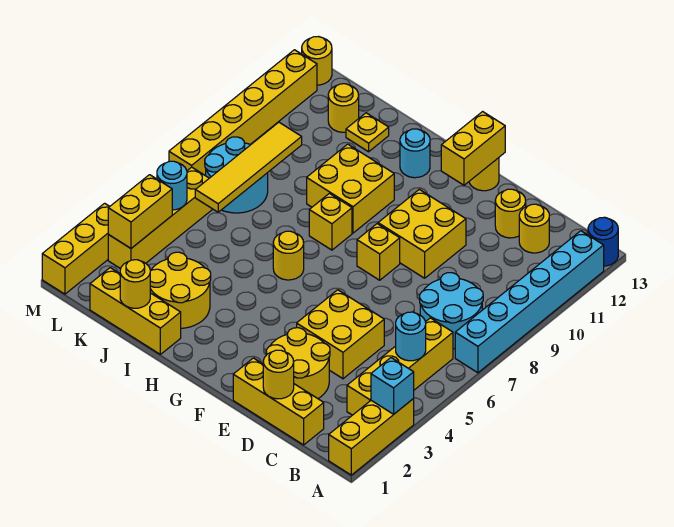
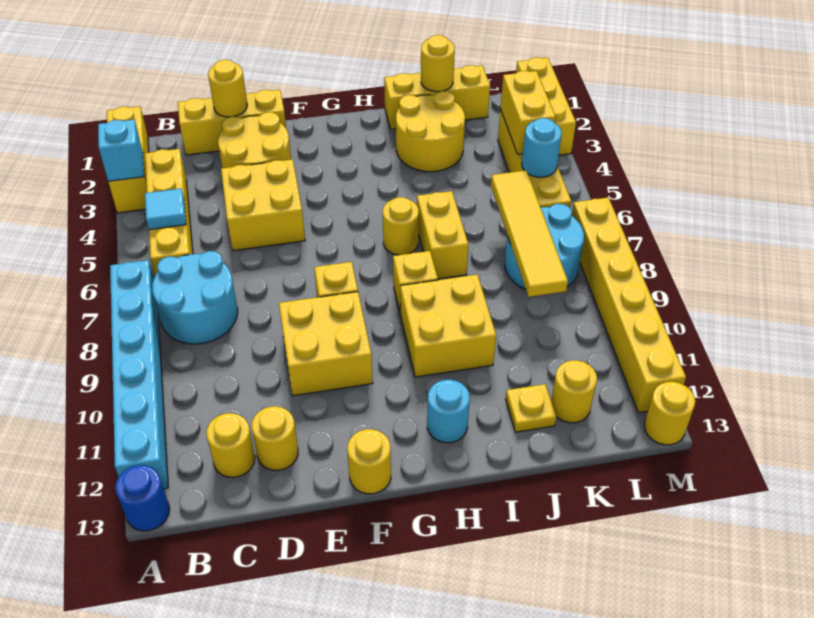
cyan round brick B5 level 2 -> cyan tile B5 level 2
yellow brick F12:F13 level 2 -> yellow brick I6:I7 level 1

